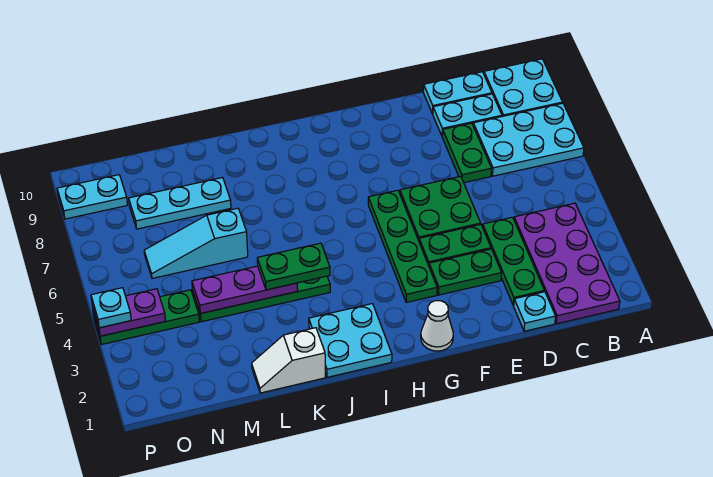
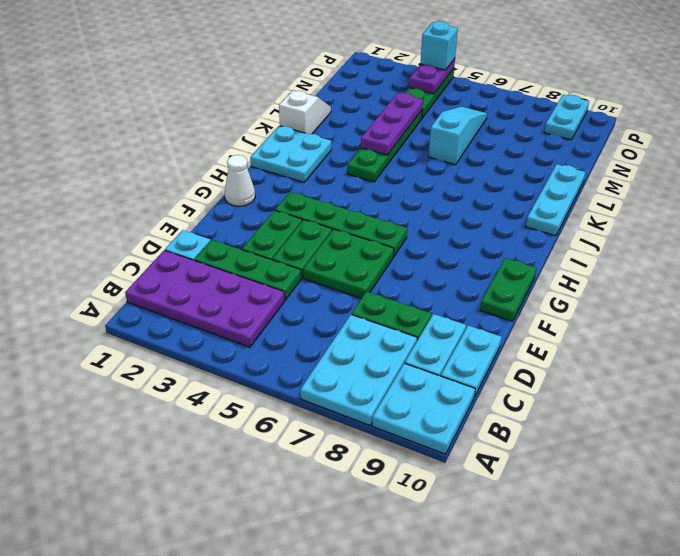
green plate J4:K4 level 3 -> green plate F10:G10 level 1
cyan plate L8:N8 level 1 -> cyan plate J10:L10 level 1
cyan plate P4 level 3 -> cyan brick P4 level 3

